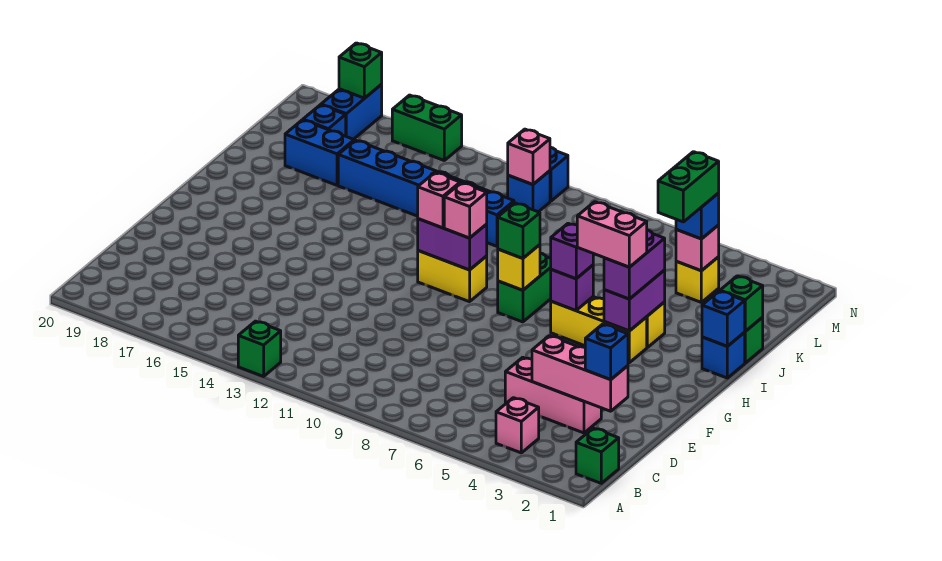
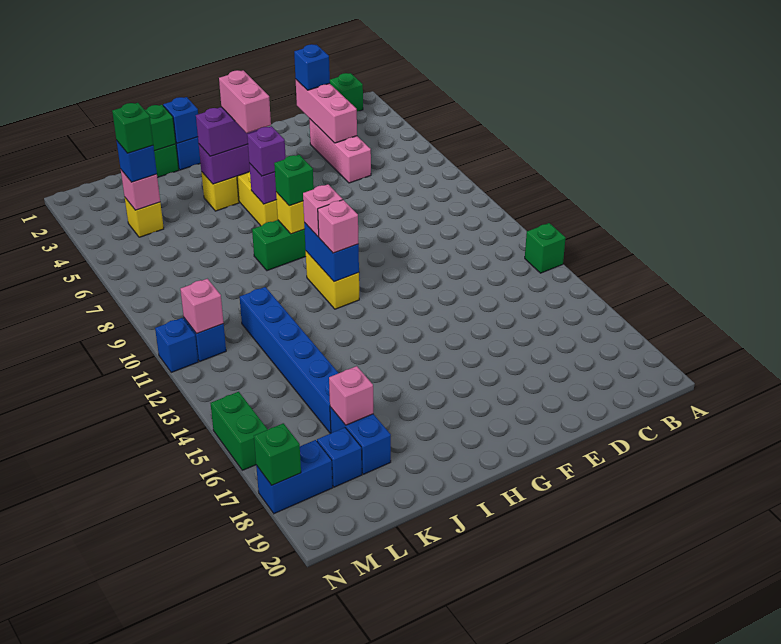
pink brick B4 level 1 -> pink brick K17 level 2
purple brick H10:H11 level 2 -> blue brick H10:H11 level 2
green brick K4:L4 level 4 -> green brick L4 level 4

